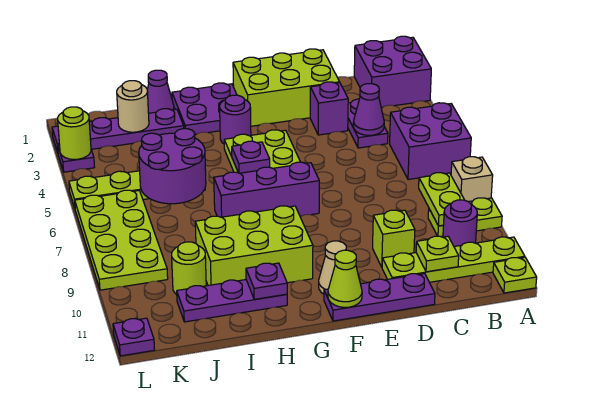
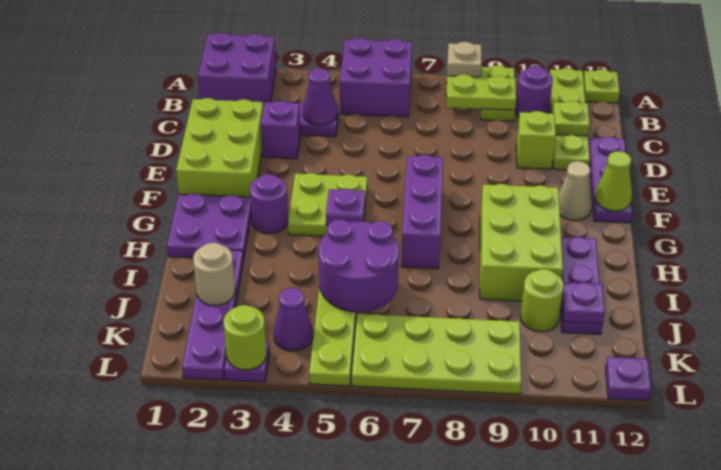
purple plate H11 level 2 -> purple plate J11 level 2
purple cone I1 level 1 -> purple cone K4 level 1

